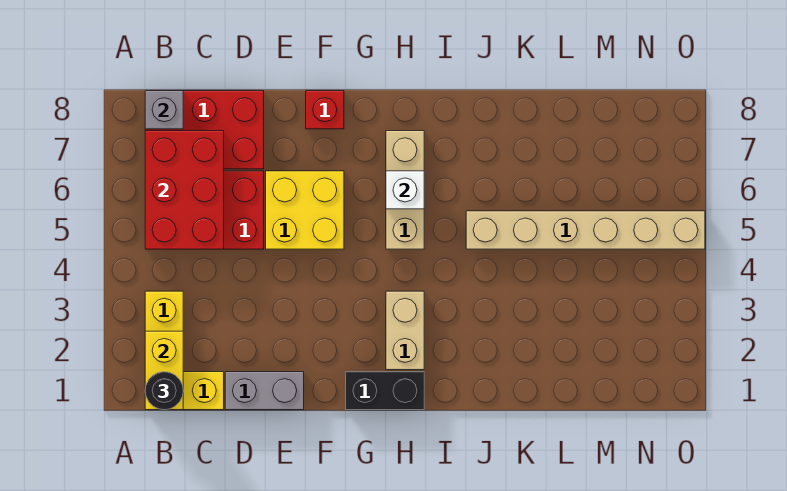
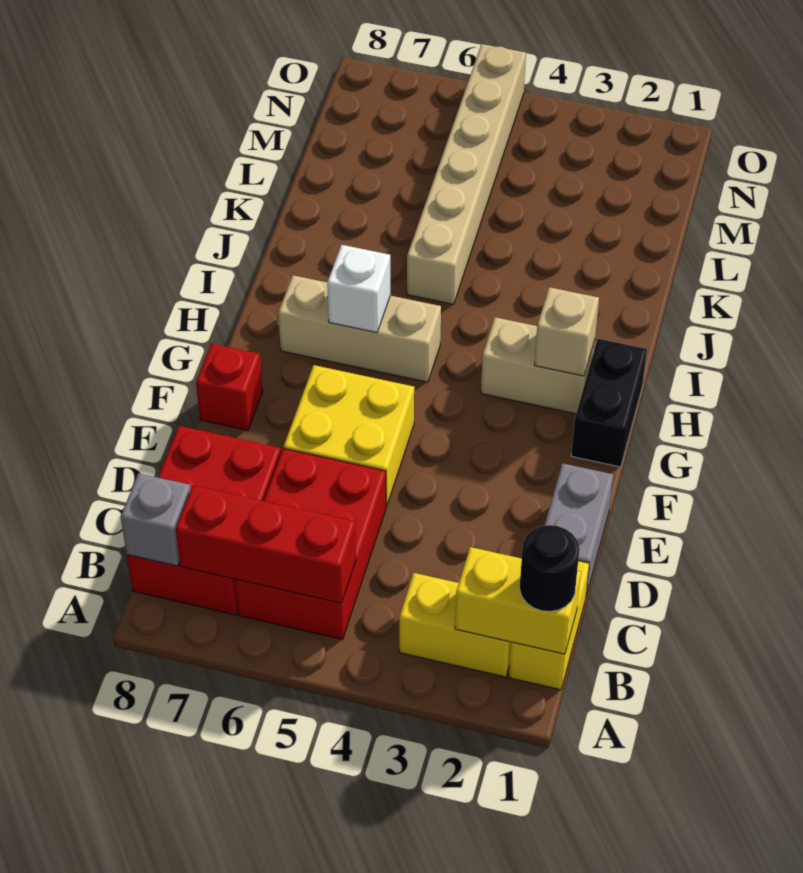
red brick B5:C7 level 2 -> red brick B5:B7 level 2
none -> tan brick H2 level 2

